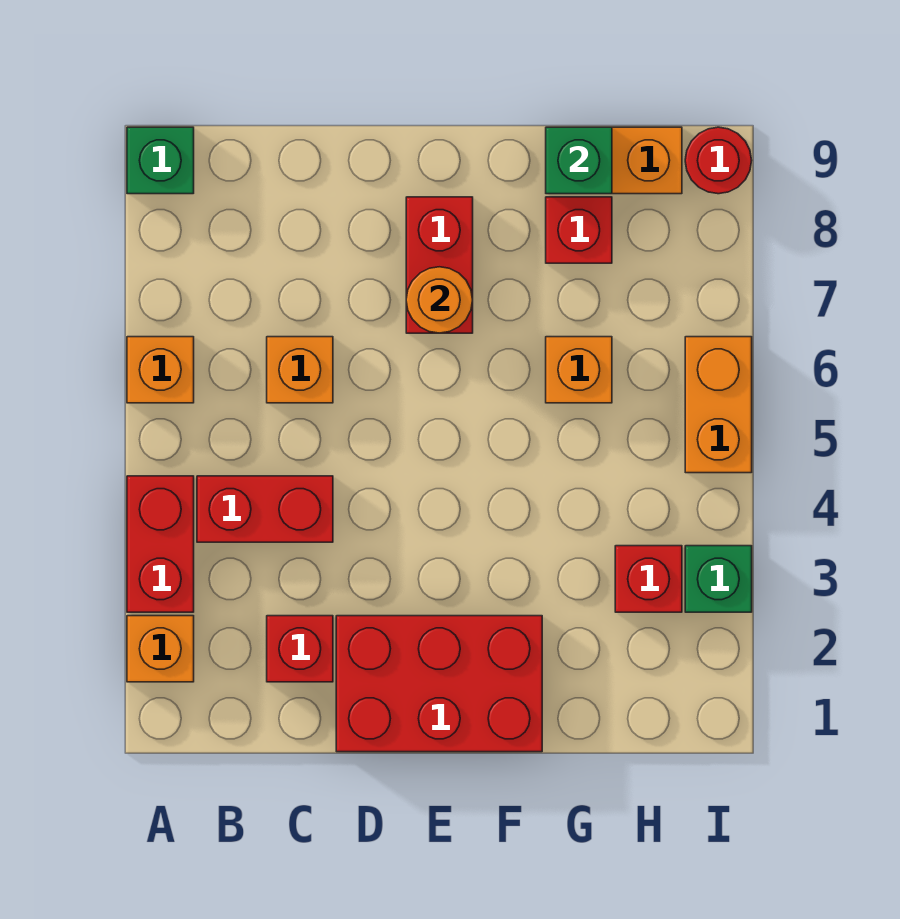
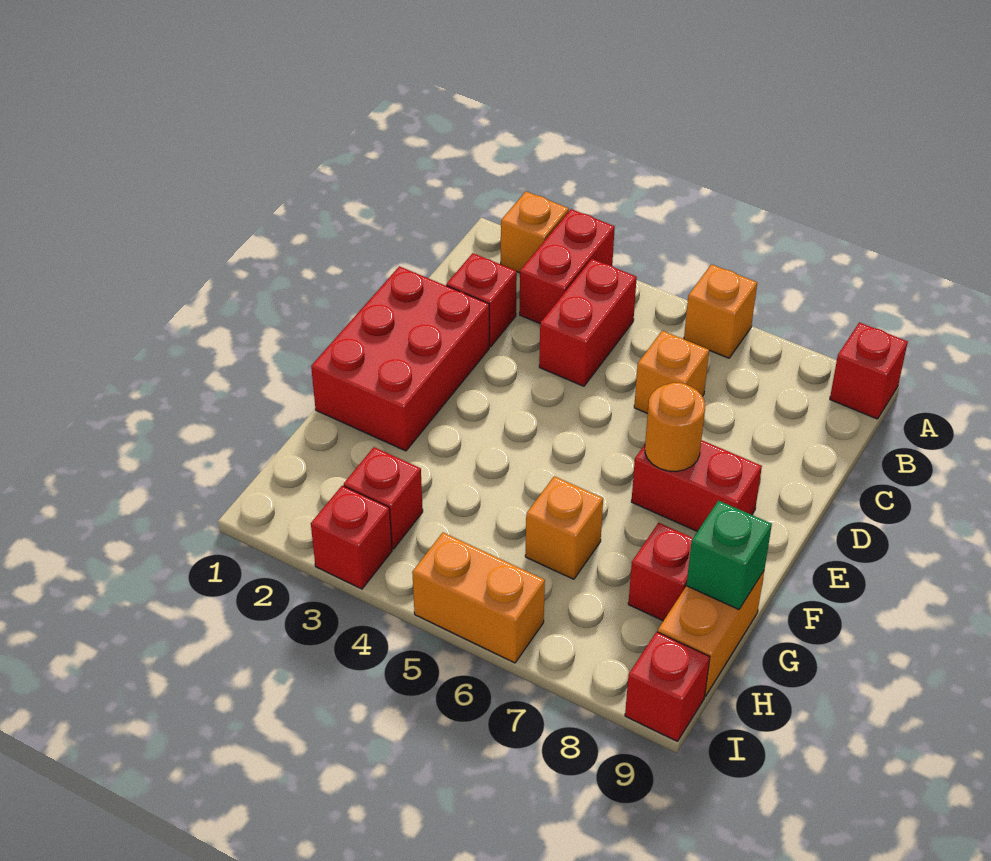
red brick A3:A4 level 1 -> red brick A3:B3 level 1
green brick A9 level 1 -> red brick A9 level 1
green brick I3 level 1 -> red brick I3 level 1
red round brick I9 level 1 -> red brick I9 level 1

